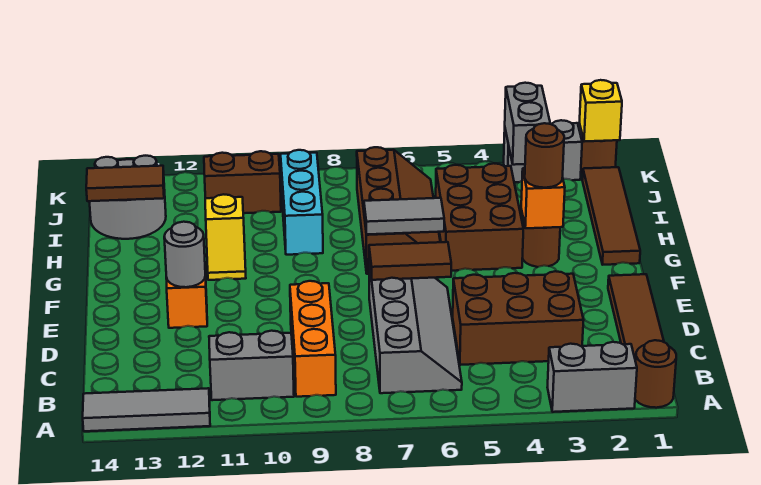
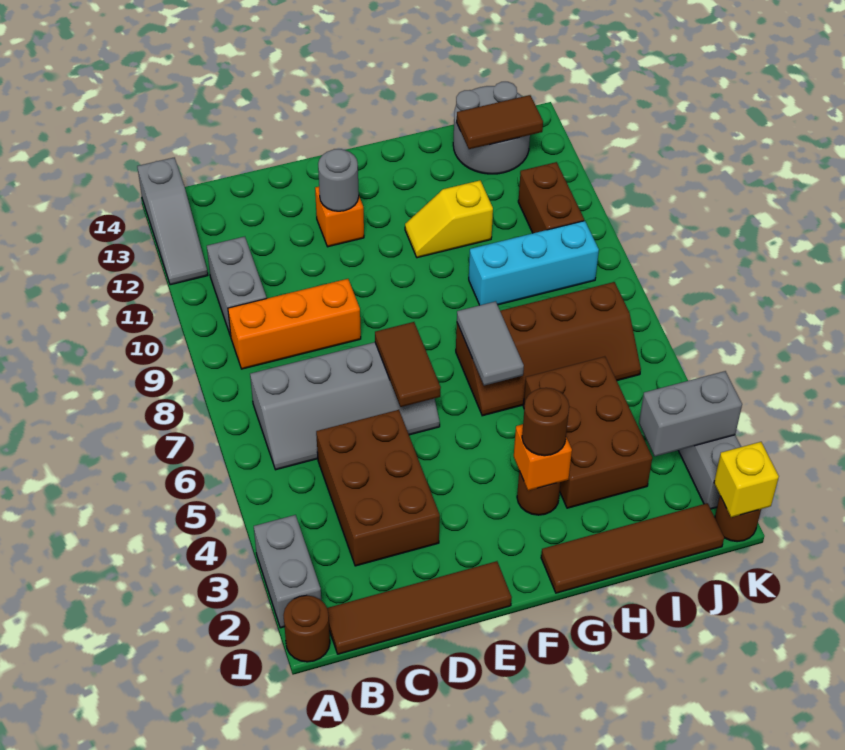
grey tile A12:A14 level 1 -> grey slope A12:A14 level 1 top 14
brown brick G4:I5 level 1 -> brown brick H3:I5 level 1
brown tile I13:I14 level 2 -> brown tile I13:J13 level 2

